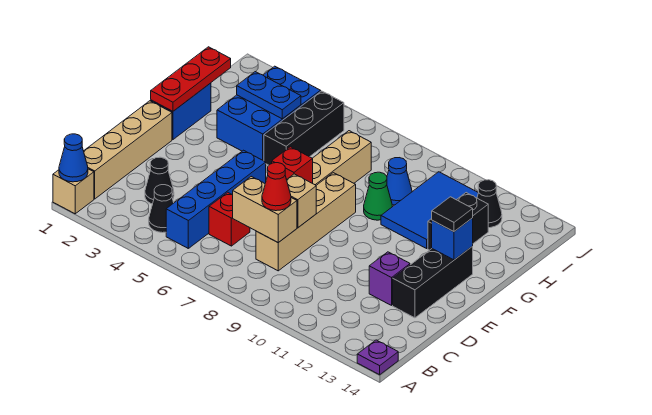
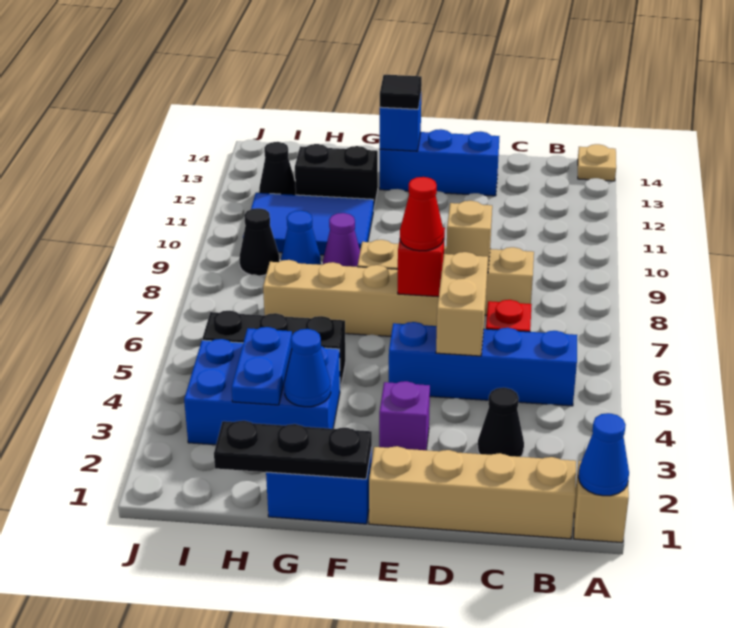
purple plate A14 level 1 -> tan plate A14 level 1
black cone B4 level 1 -> black cone I9 level 1
tan brick C7:C8 level 2 -> tan brick D5:D6 level 2
red cone C8 level 3 -> red cone E7 level 3
purple brick D12 level 1 -> purple brick E3 level 1
black brick D13:F13 level 1 -> blue brick D13:F13 level 1
red plate F1:H1 level 2 -> black plate F1:H1 level 2
none -> blue cone G3 level 2
green cone G9 level 1 -> purple cone G9 level 1

